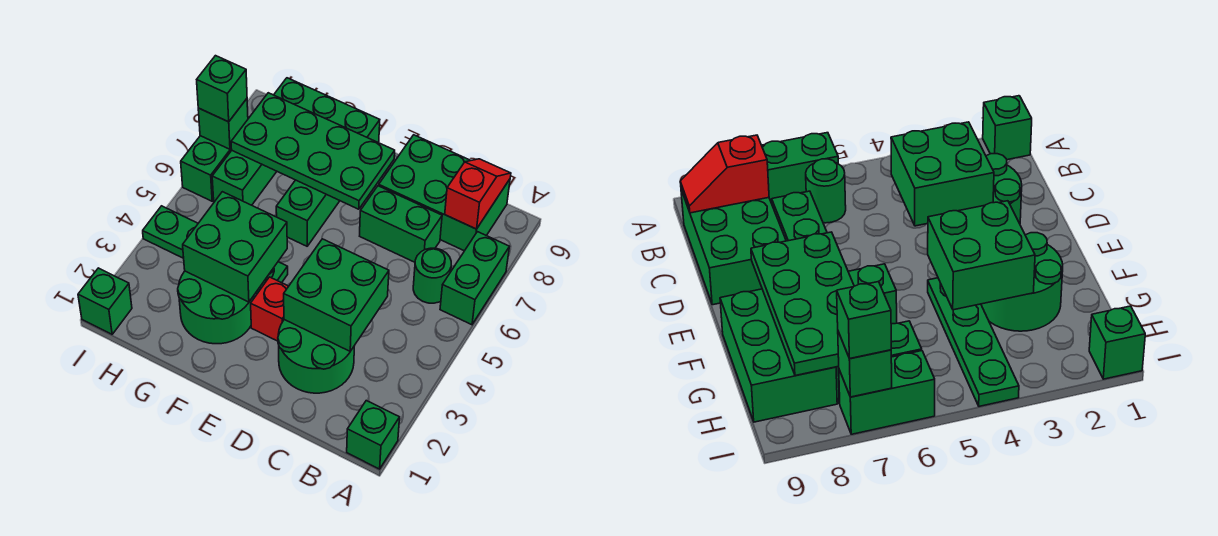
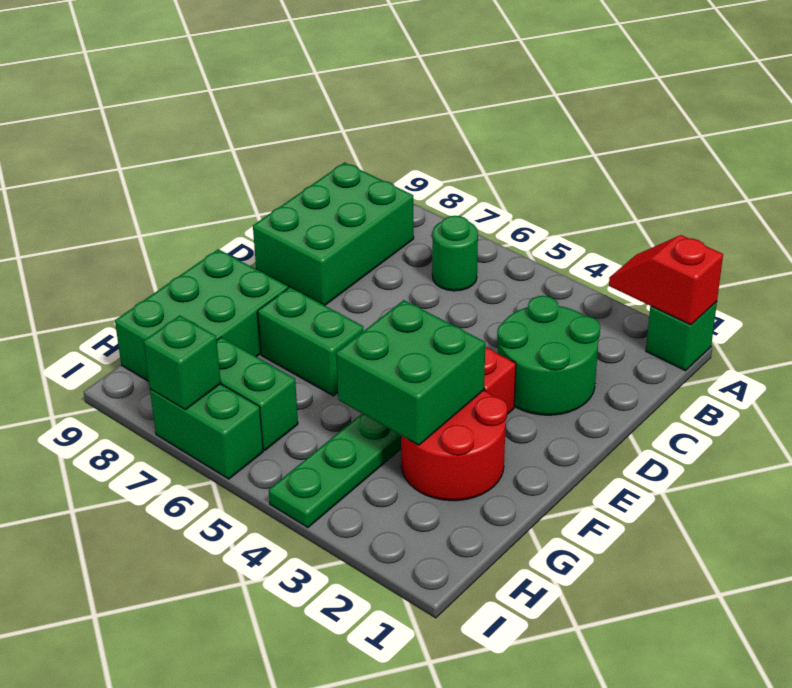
green brick A6:A7 level 1 -> none
red slope B8:B9 level 2 top 8 -> red slope A1:A2 level 2 top 1
green brick C3:D4 level 2 -> none
green brick C7:D7 level 1 -> none
green plate E7:H8 level 2 -> none
green round brick F2:G3 level 1 -> red round brick F2:G3 level 1
green brick I1 level 1 -> none
green brick I7 level 3 -> none

